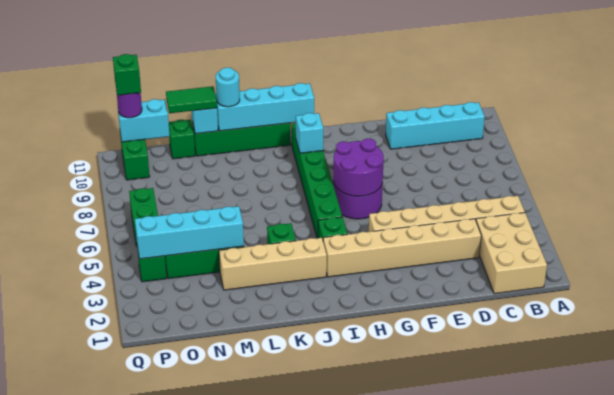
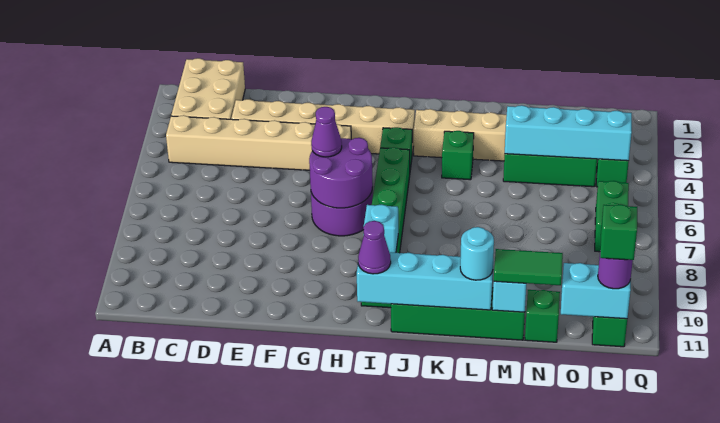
cyan brick B10:E10 level 1 -> none
none -> purple cone G6 level 3
none -> purple cone I11 level 3

